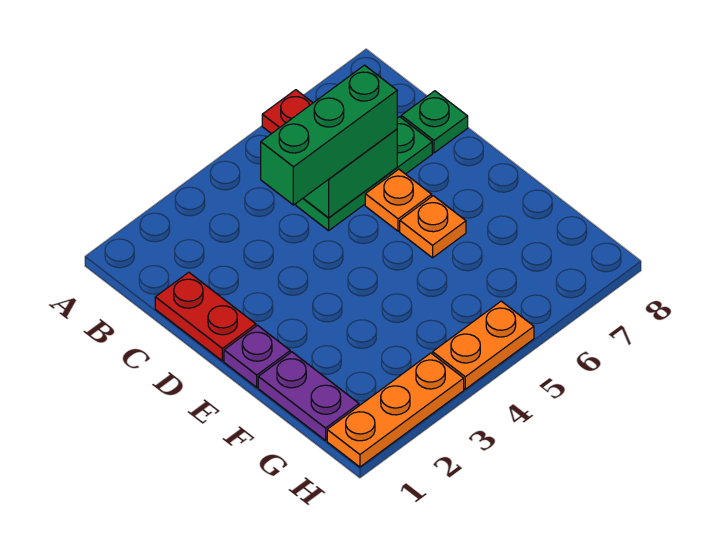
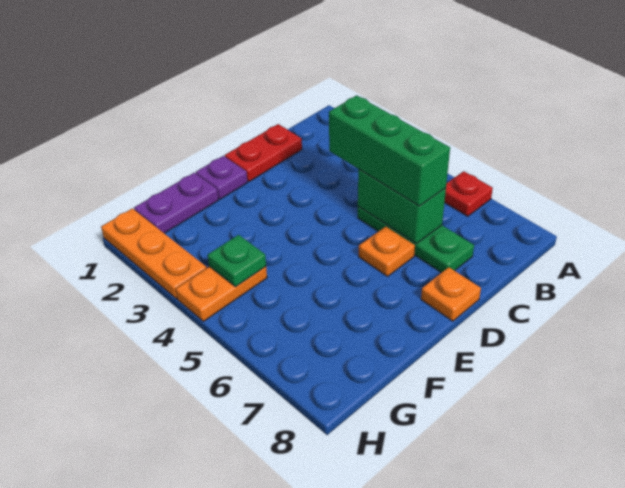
green plate C8 level 1 -> green plate G4 level 2
orange plate E6 level 1 -> orange plate D8 level 1
orange plate H4:H5 level 1 -> orange plate G4:H4 level 1

